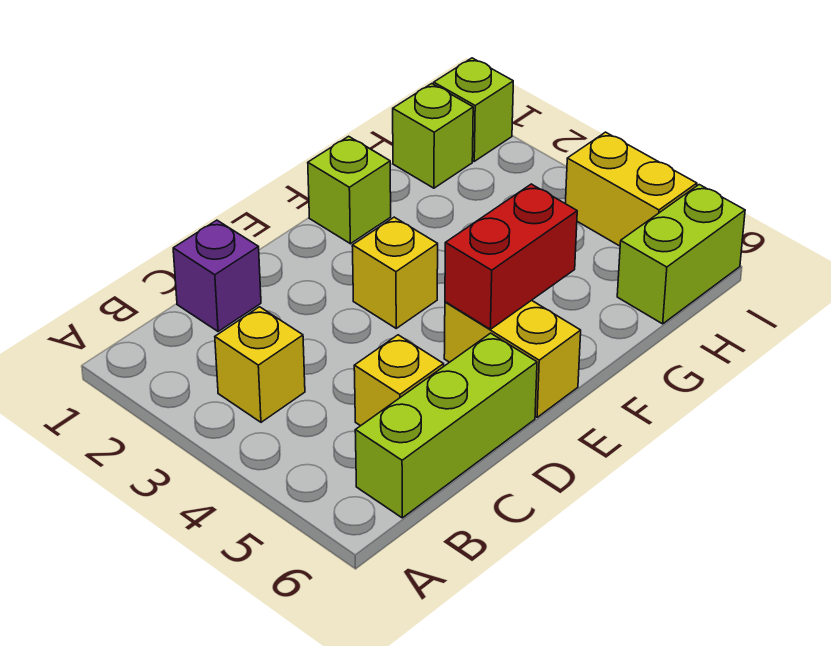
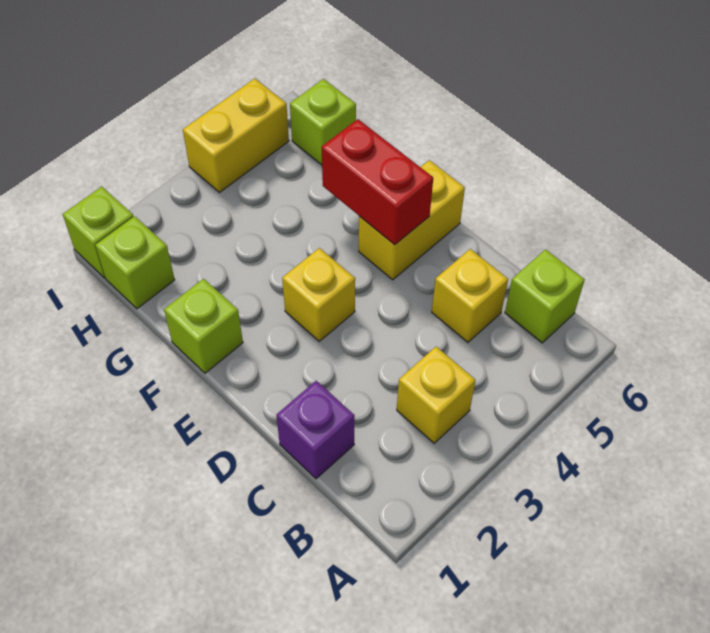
lime brick B6:D6 level 1 -> lime brick B6 level 1
lime brick H6:I6 level 1 -> lime brick H6 level 1

